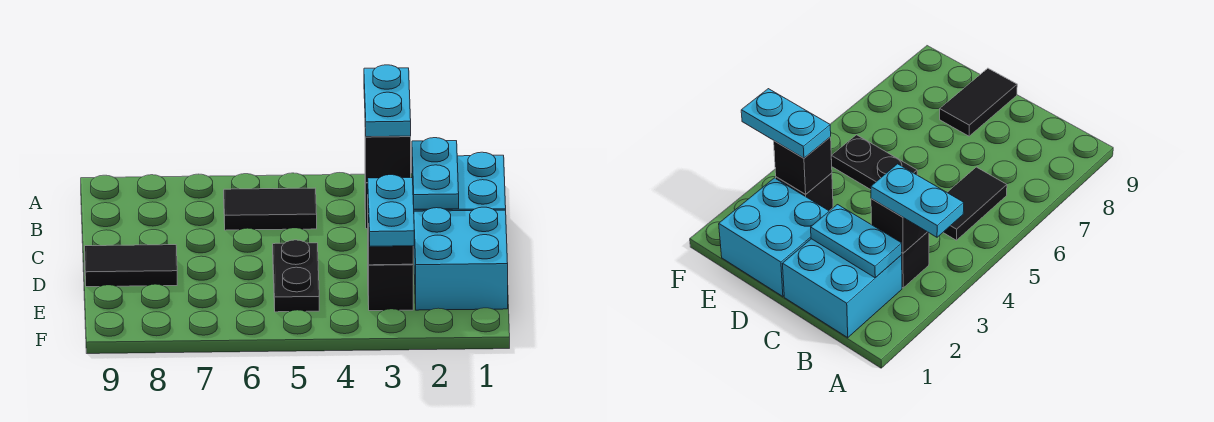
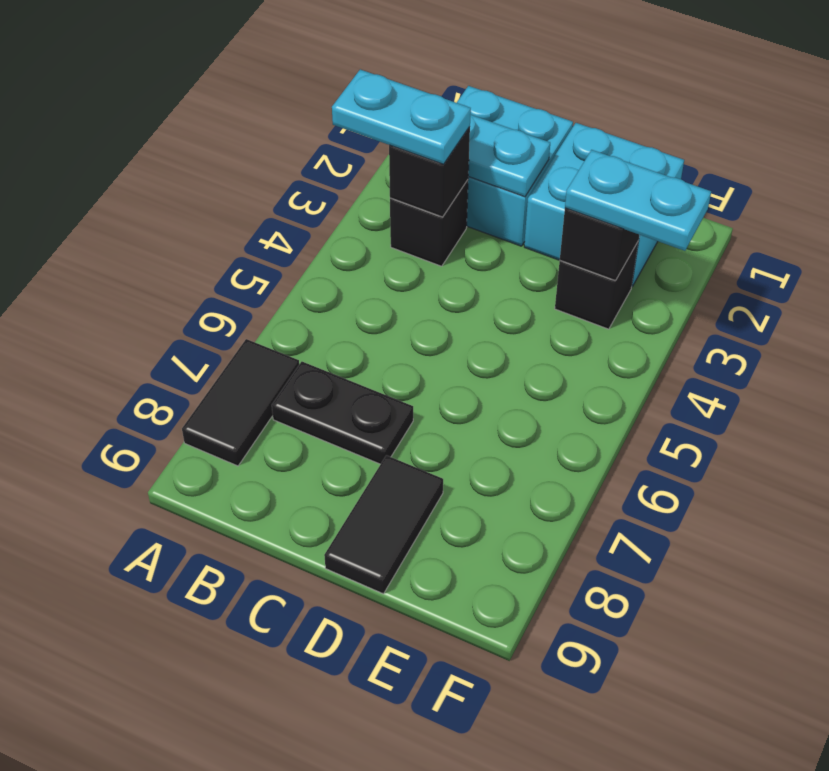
black tile B5:B6 level 1 -> black tile A7:A8 level 1
black plate D5:E5 level 1 -> black plate B7:C7 level 1

